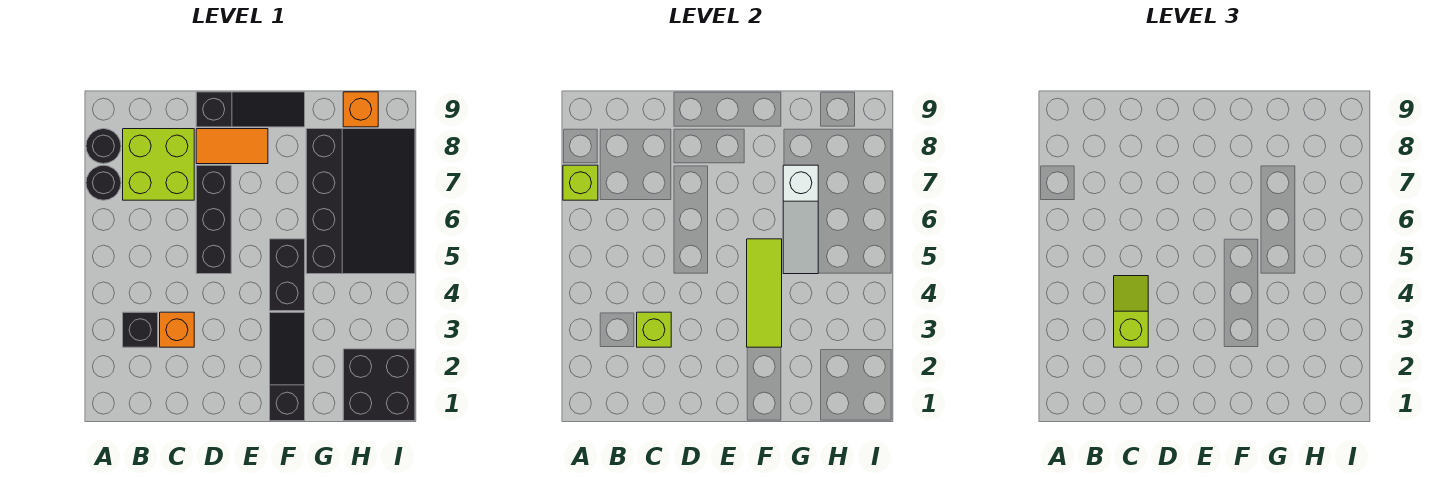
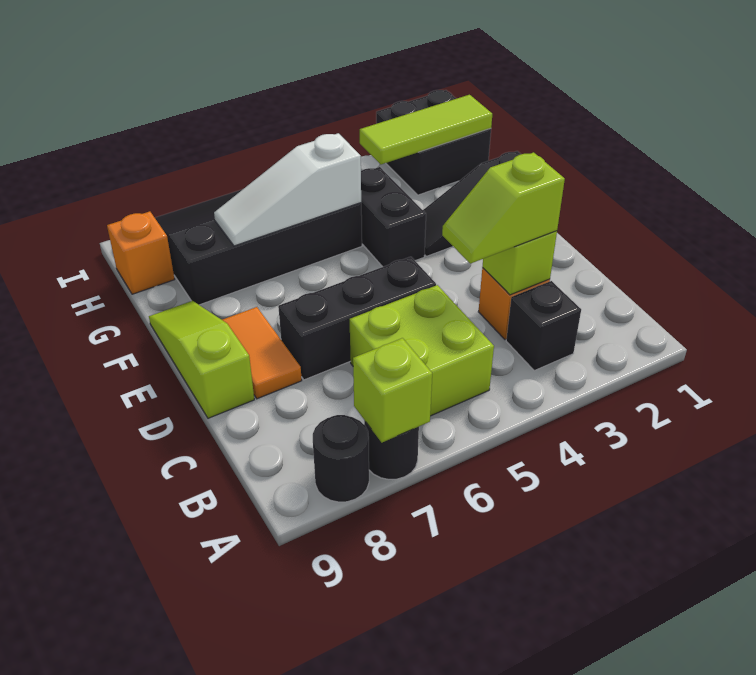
lime brick B7:C8 level 1 -> lime brick B5:C6 level 1
black slope D9:F9 level 1 top D -> lime slope D9:F9 level 1 top D
lime tile F3:F5 level 2 -> lime tile H1:H3 level 2
black brick F4:F5 level 1 -> black brick F4:G4 level 1
white slope G5:G7 level 2 top 7 -> white slope G5:G7 level 2 top 5

